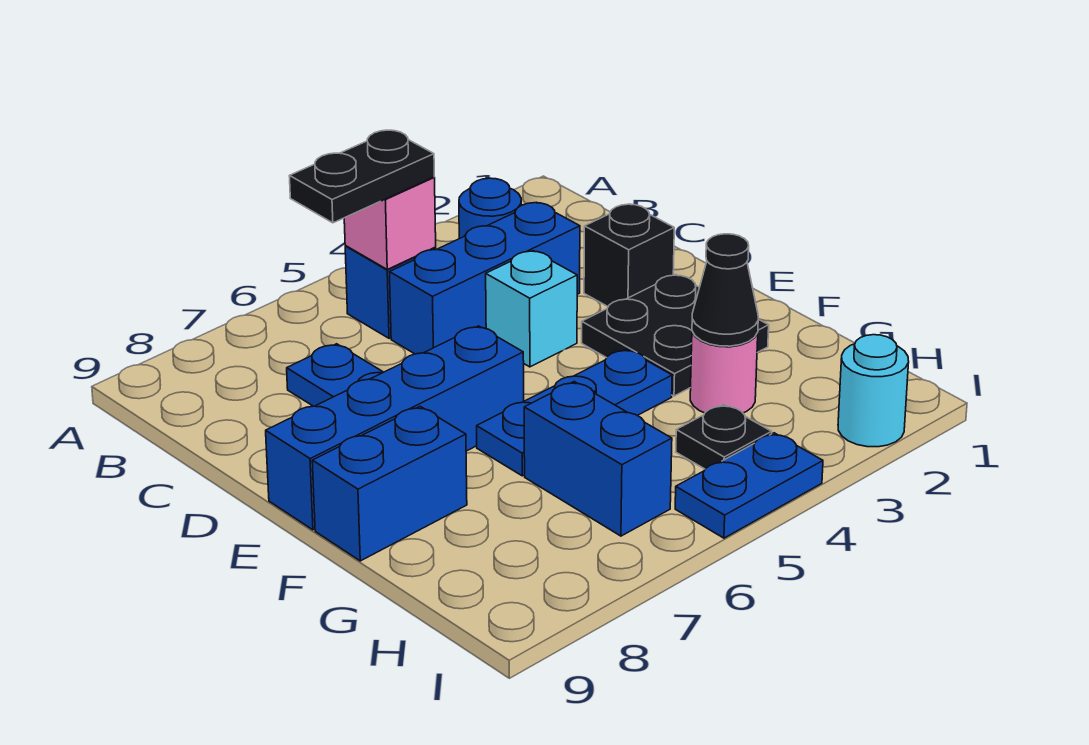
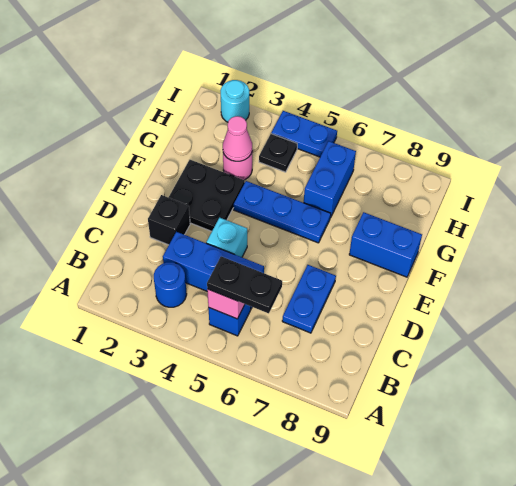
blue brick E6:E9 level 1 -> none
black cone G3 level 2 -> pink cone G3 level 2

